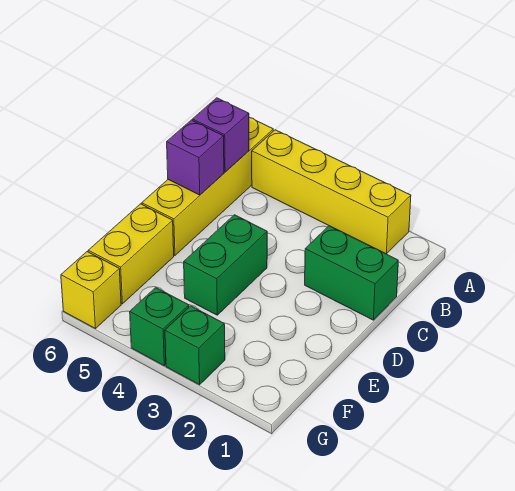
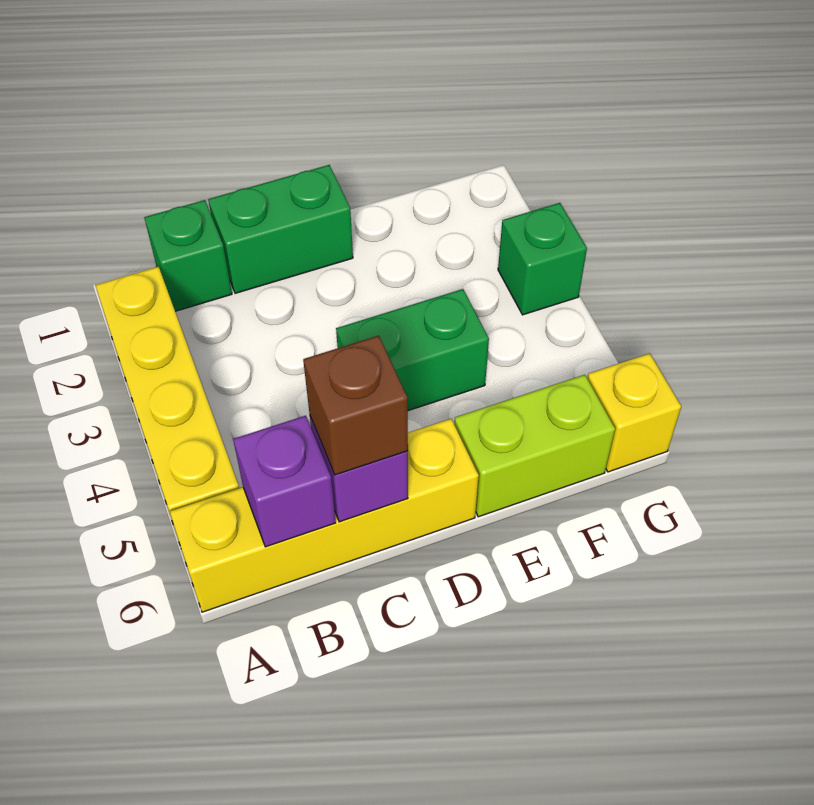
green brick C1:C2 level 1 -> green brick C1:D1 level 1
none -> brown brick C6 level 3
yellow brick E6:F6 level 1 -> lime brick E6:F6 level 1
green brick G4 level 1 -> green brick B1 level 1

